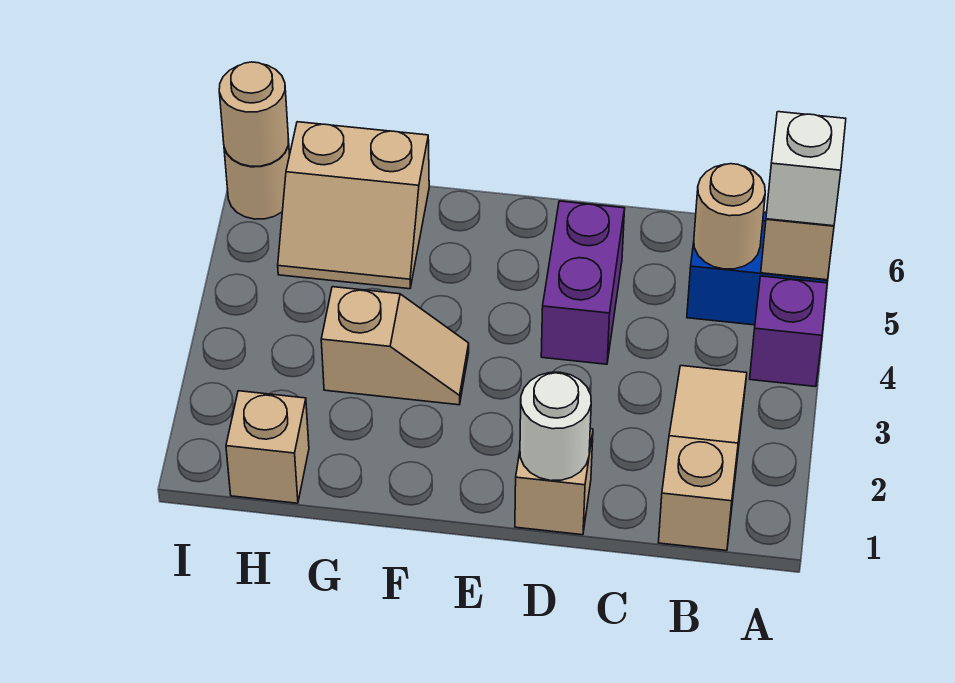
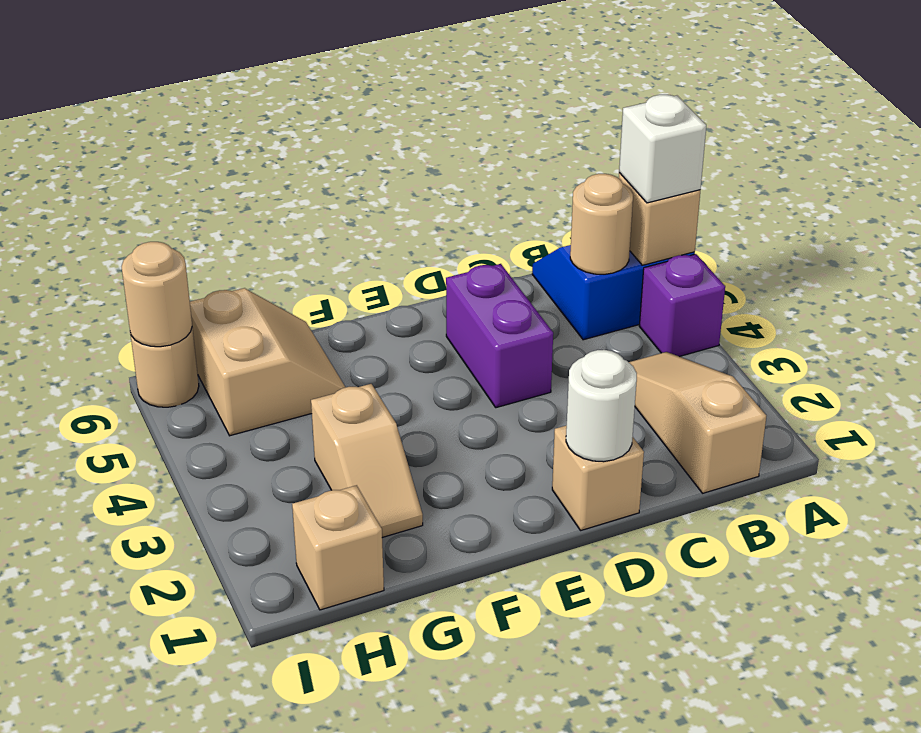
tan slope F3:G3 level 1 top G -> tan slope G2:G3 level 1 top 3
tan slope G5:H6 level 1 top 6 -> tan slope G5:H6 level 1 top H

